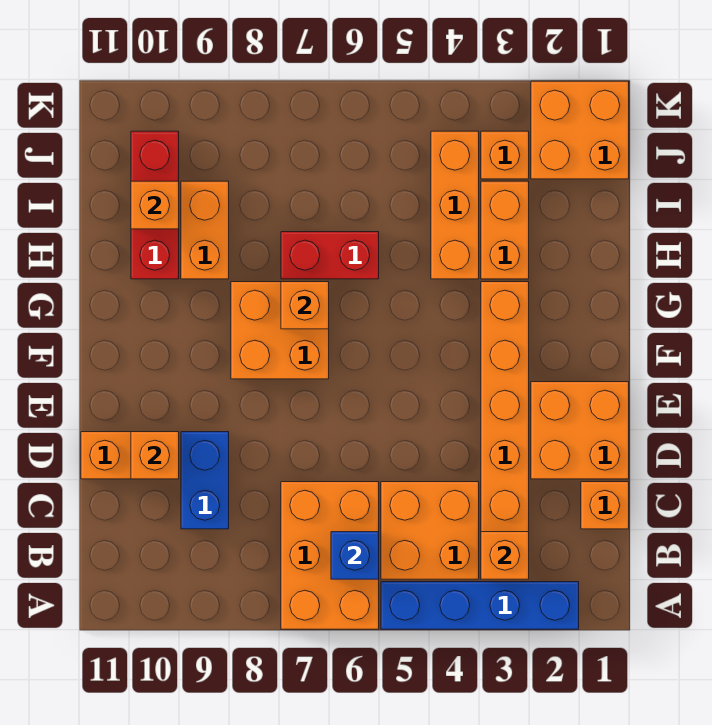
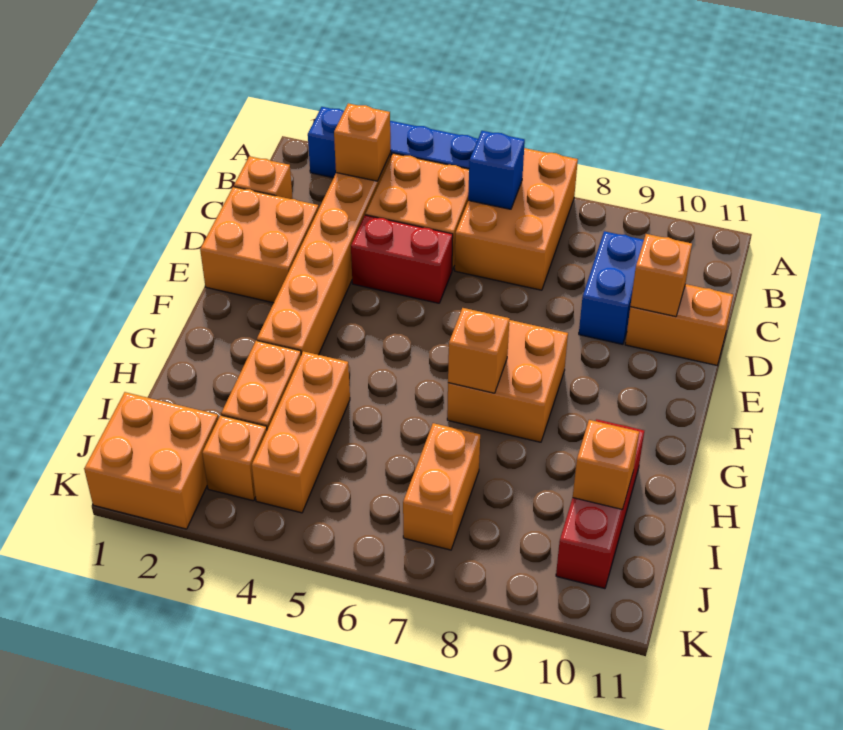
red brick H6:H7 level 1 -> red brick D4:D5 level 1
orange brick H9:I9 level 1 -> orange brick I7:J7 level 1

